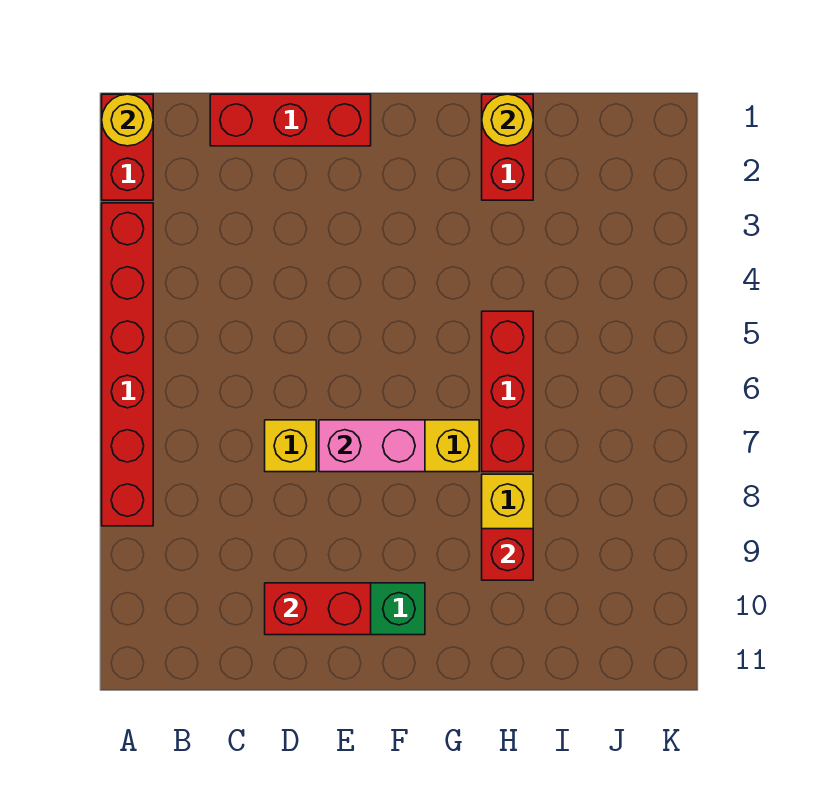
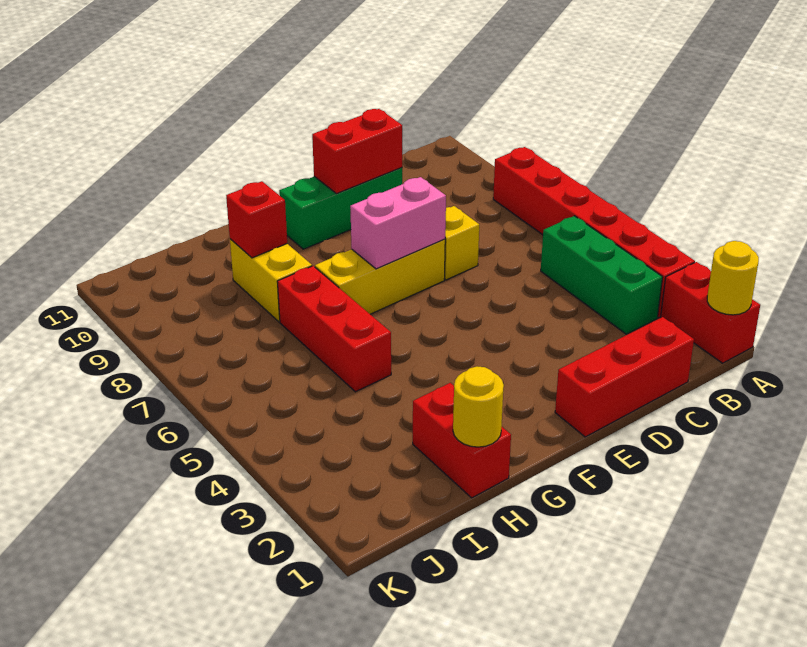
none -> green brick B3:B5 level 1

